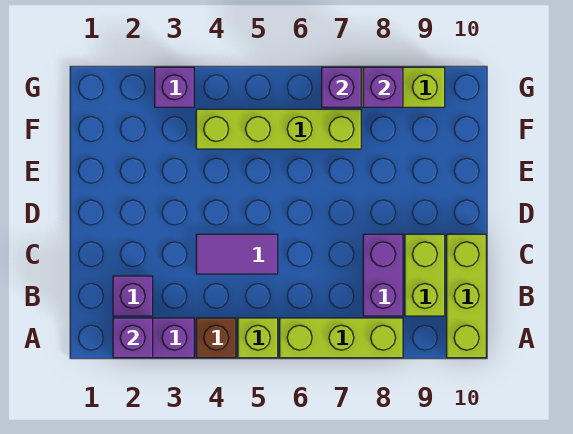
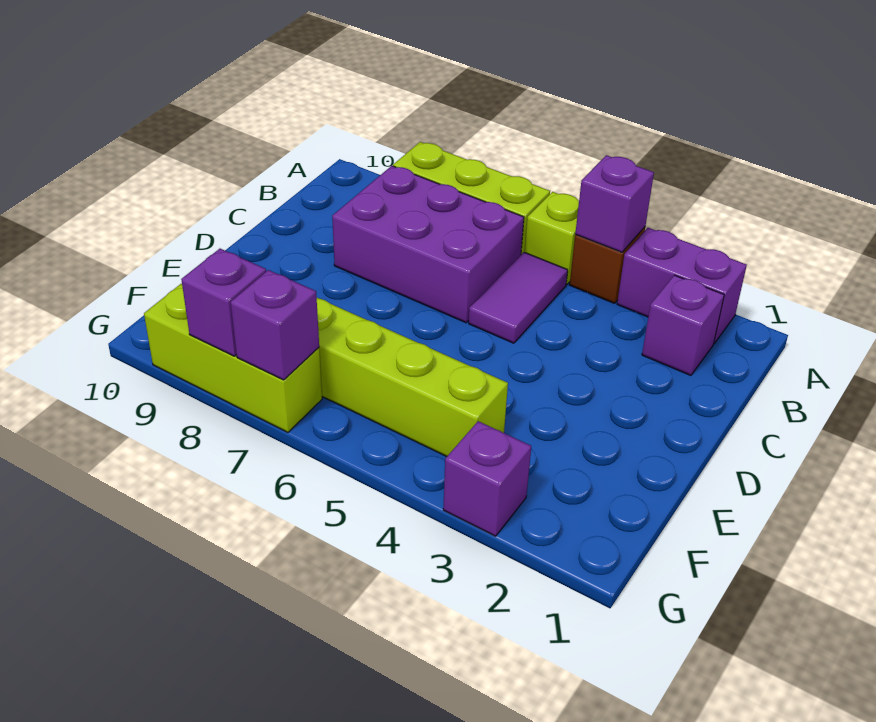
purple brick A2 level 2 -> purple brick A4 level 2
lime brick A10:C10 level 1 -> none
purple brick B8:C8 level 1 -> purple brick B6:C8 level 1
lime brick B9:C9 level 1 -> none
purple tile C4:C5 level 1 -> purple tile B5:C5 level 1

